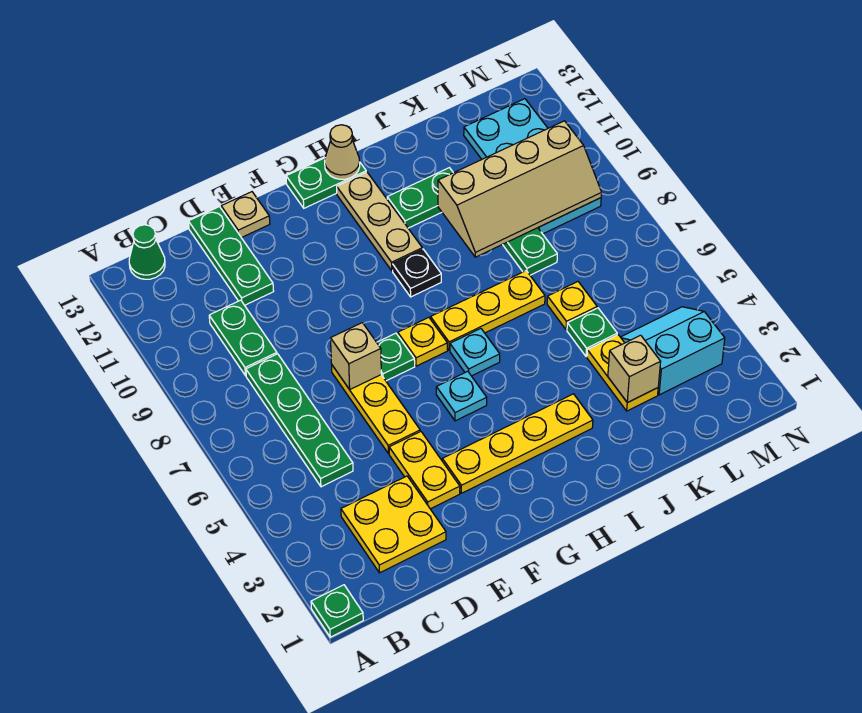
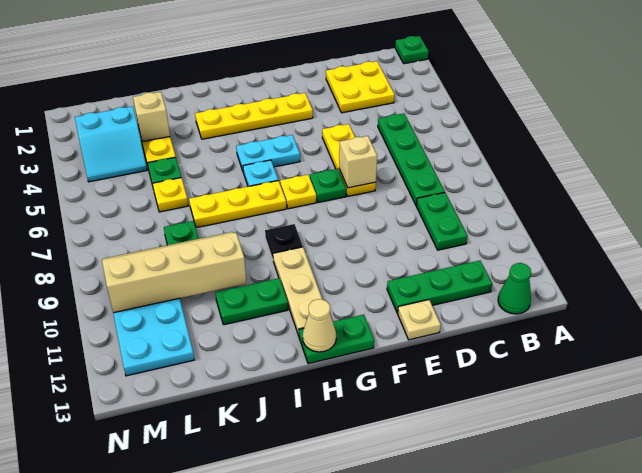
green plate D11:D13 level 1 -> green plate C12:E12 level 1
yellow plate E3:E4 level 1 -> none
cyan plate G5 level 1 -> cyan plate G5:H5 level 1

